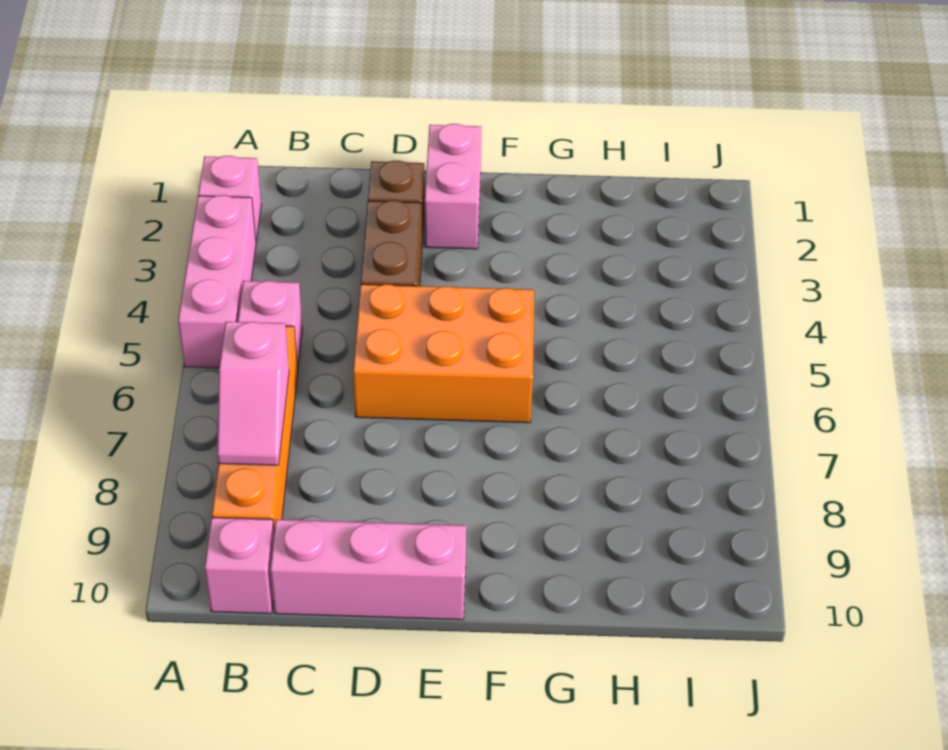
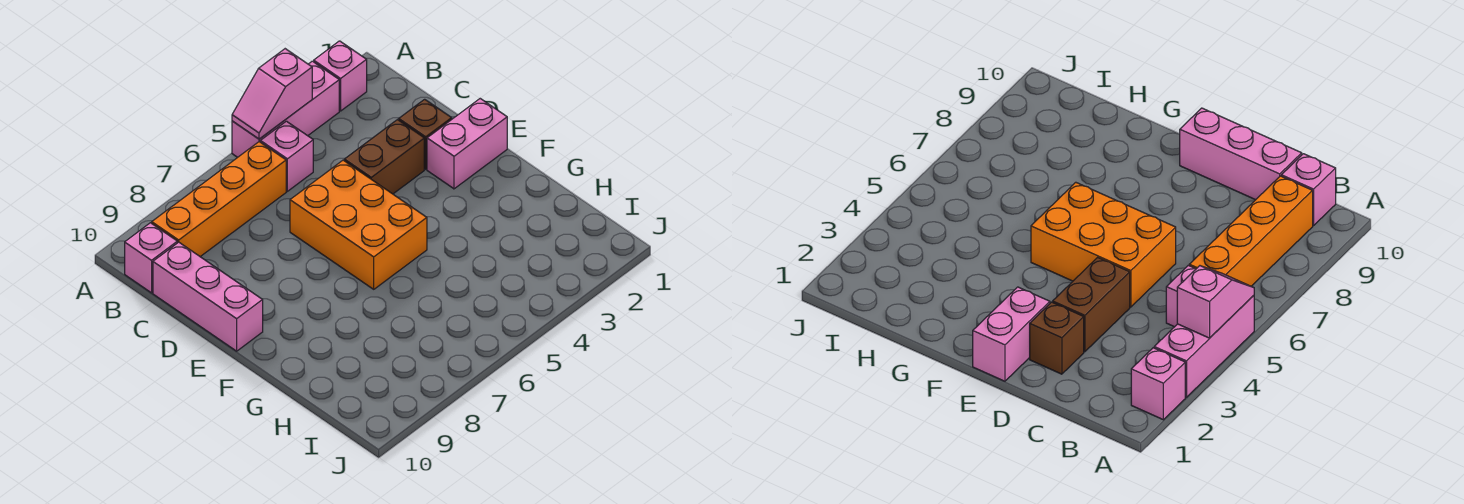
pink slope B7:B8 level 2 top 7 -> pink slope A4:A5 level 2 top 4

